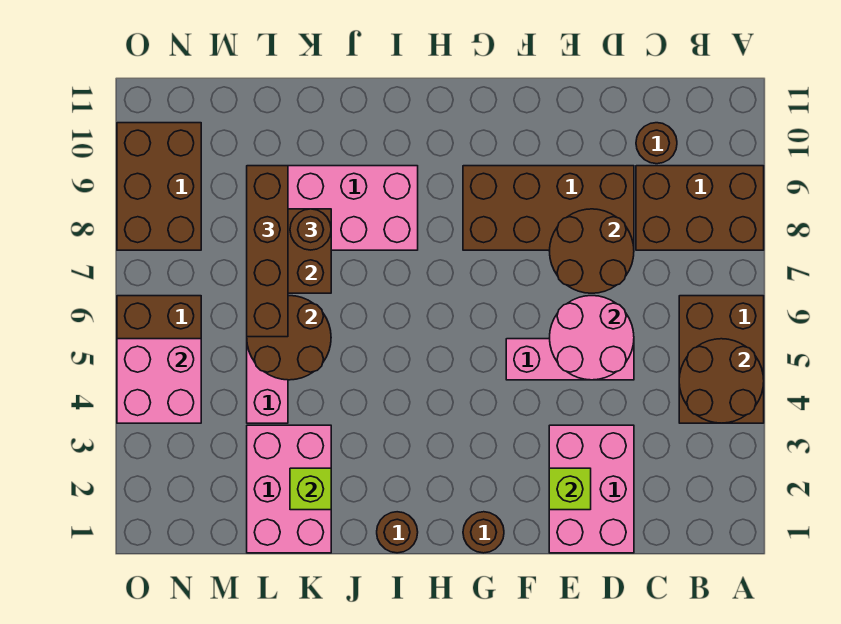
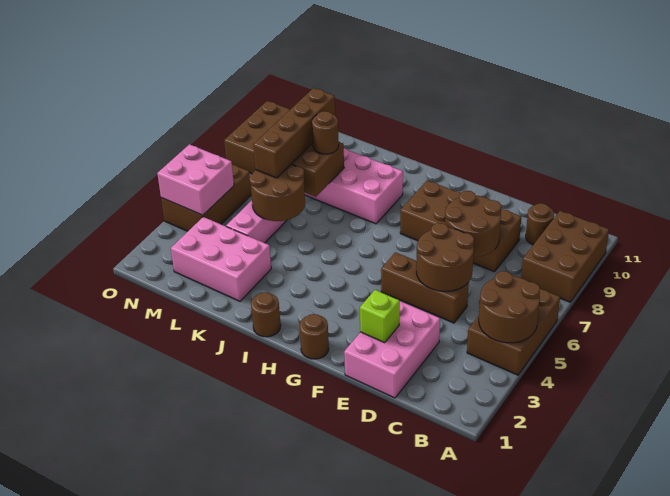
brown brick A8:C9 level 1 -> brown brick A8:B10 level 1
pink brick D5:F5 level 1 -> brown brick D5:F5 level 1
pink round brick D5:E6 level 2 -> brown round brick D5:E6 level 2
pink brick K1:L3 level 1 -> pink brick K2:M3 level 1
lime brick K2 level 2 -> none

